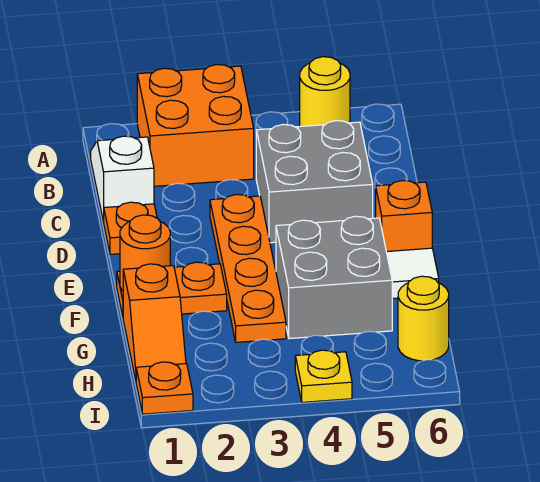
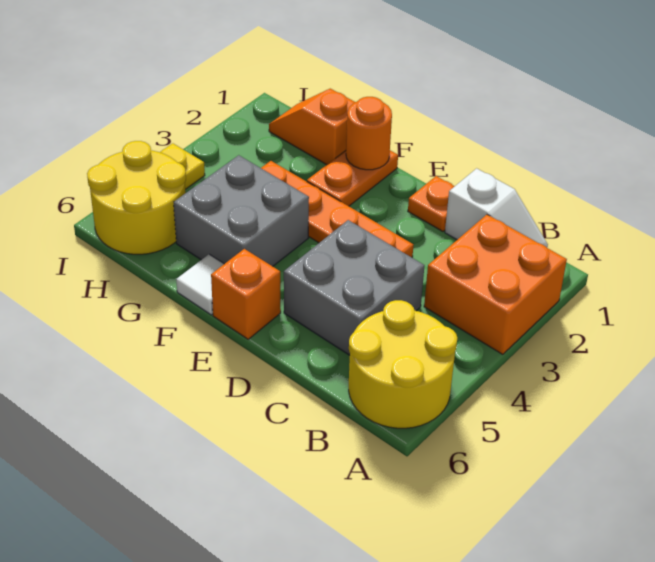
yellow round brick A5 level 1 -> yellow round brick A5:B6 level 1
yellow round brick H6 level 1 -> yellow round brick H5:I6 level 1
orange plate I1 level 1 -> none

